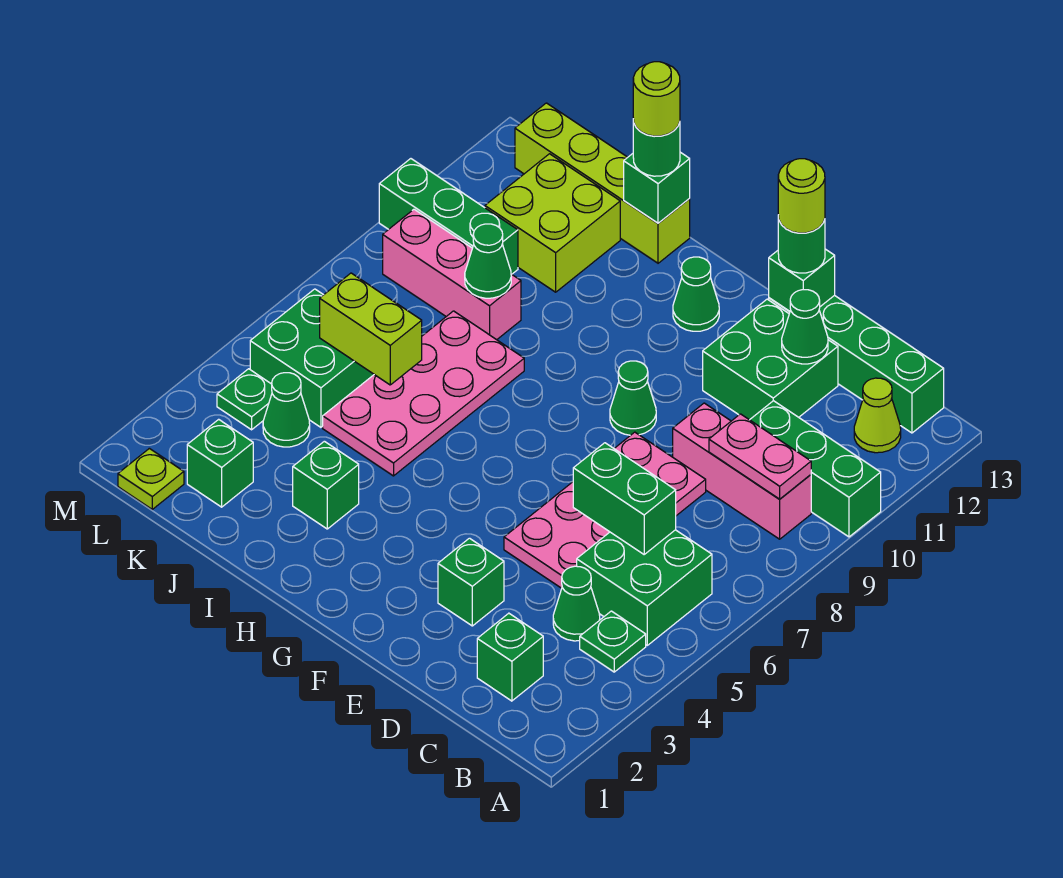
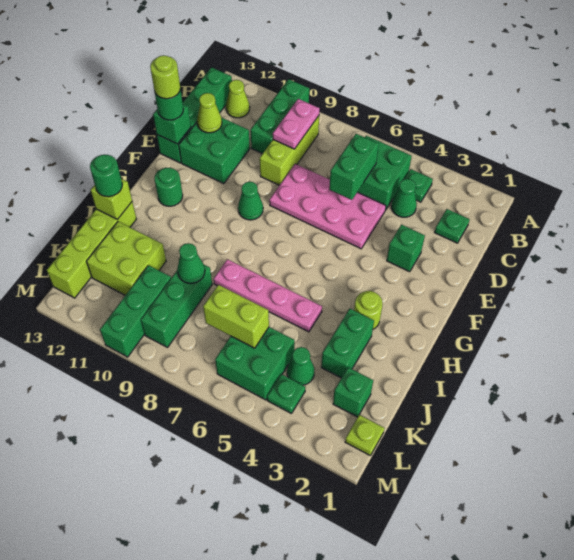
pink brick B9:D9 level 1 -> lime brick B9:D9 level 1
green brick C2 level 1 -> green plate C2 level 1
green cone D12 level 2 -> lime cone D12 level 2
green cone G12 level 1 -> green round brick G12 level 1
green brick I3 level 1 -> green brick I3:J3 level 1
pink plate I5:J8 level 1 -> pink plate I5:I8 level 1
green brick I13 level 2 -> lime brick I13 level 2
lime round brick I13 level 4 -> lime round brick H3 level 1
lime brick J6:K6 level 2 -> lime brick K6:K7 level 2
pink brick J9:L9 level 1 -> green brick J9:L9 level 1

